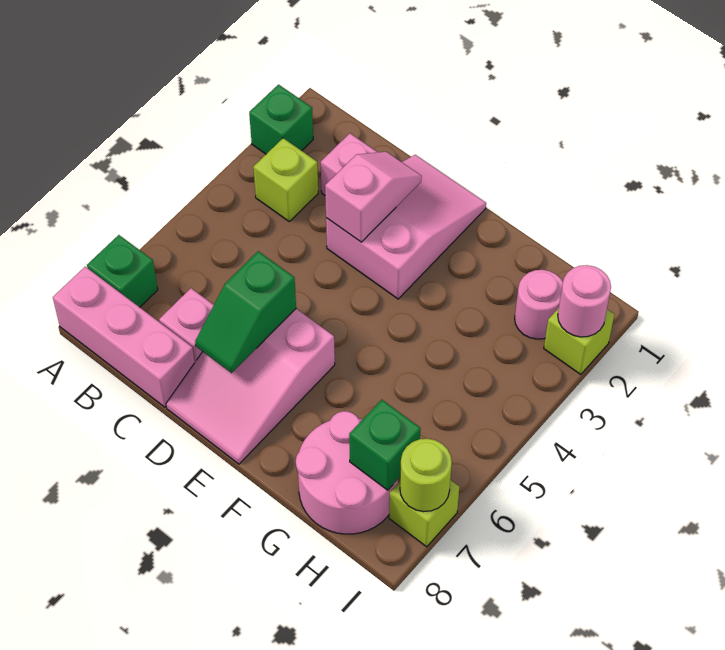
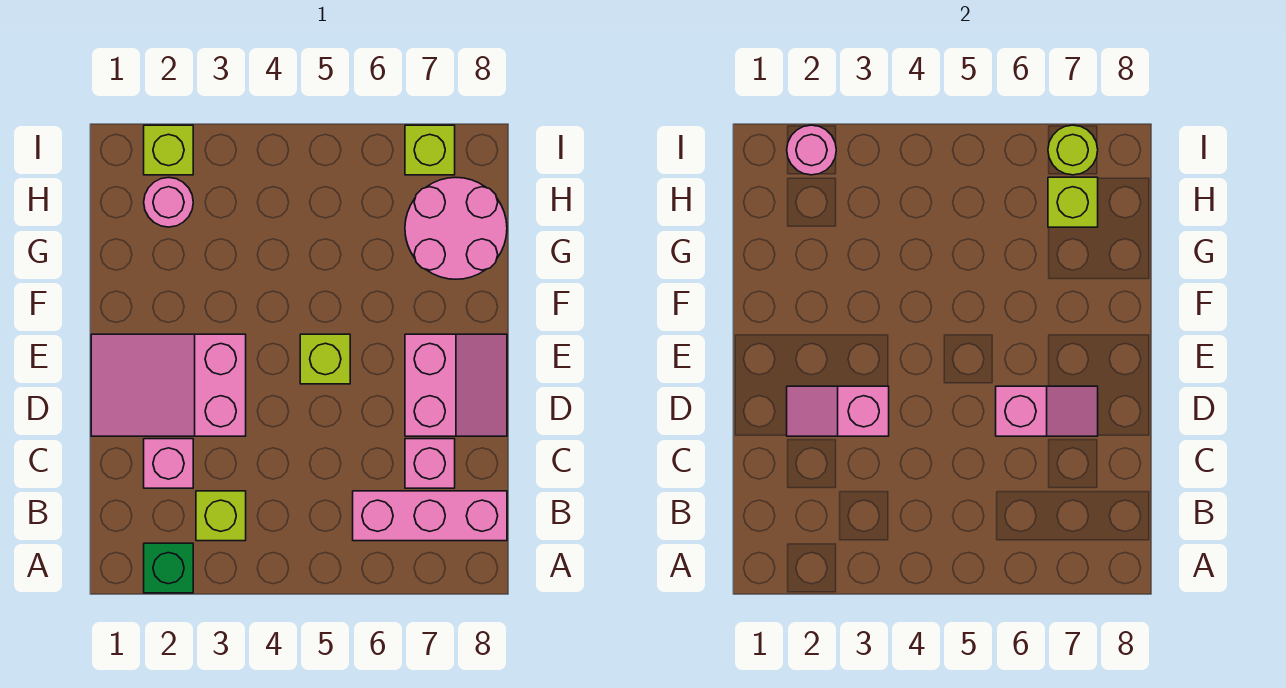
green brick A7 level 1 -> none
pink brick A8:C8 level 1 -> pink brick B6:B8 level 1
pink slope D6:E8 level 1 top 6 -> pink slope D7:E8 level 1 top 7
green slope D6:D7 level 2 top 6 -> pink slope D6:D7 level 2 top 6
none -> lime brick E5 level 1
green brick H7 level 2 -> lime brick H7 level 2

